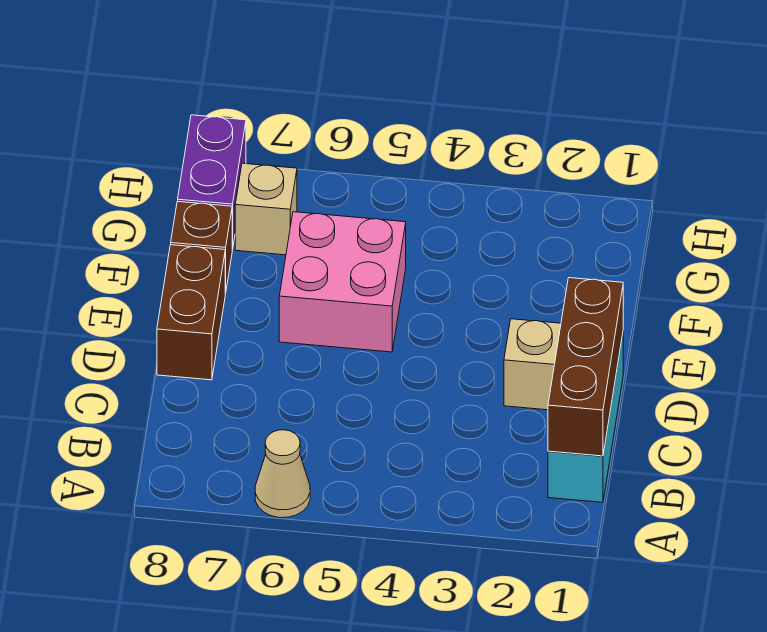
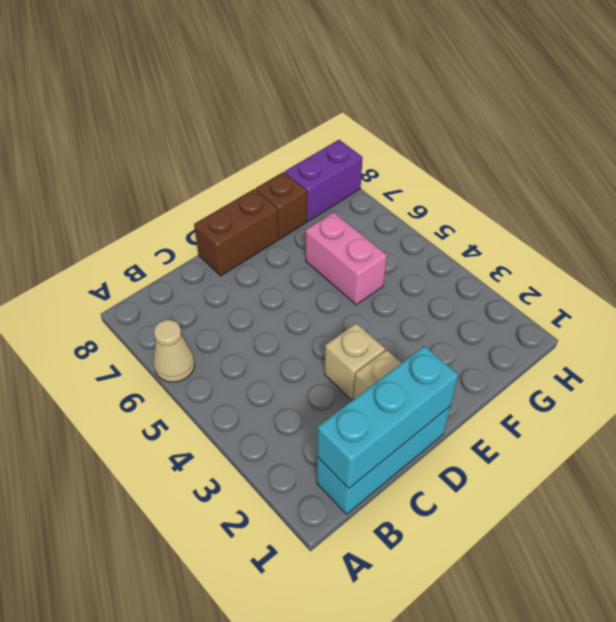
brown brick B1:D1 level 2 -> cyan brick B1:D1 level 2
pink brick E5:F6 level 1 -> pink brick F5:F6 level 1
tan brick G7 level 1 -> tan brick D3 level 1

